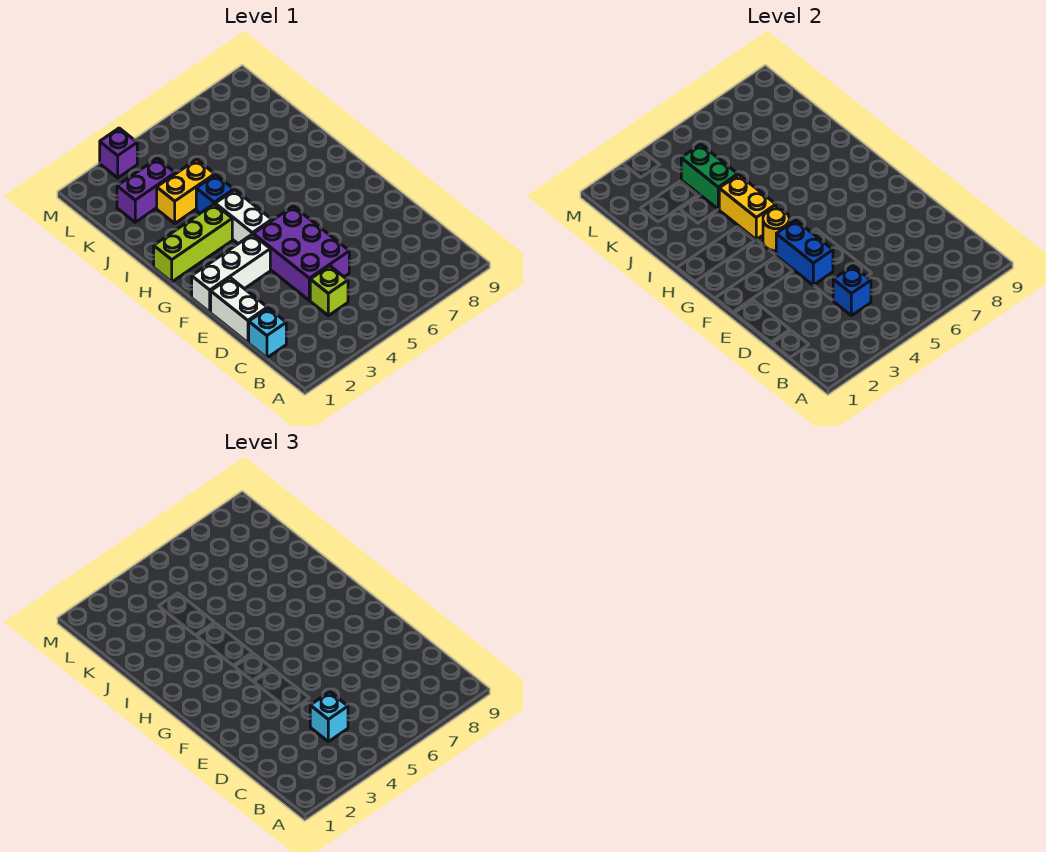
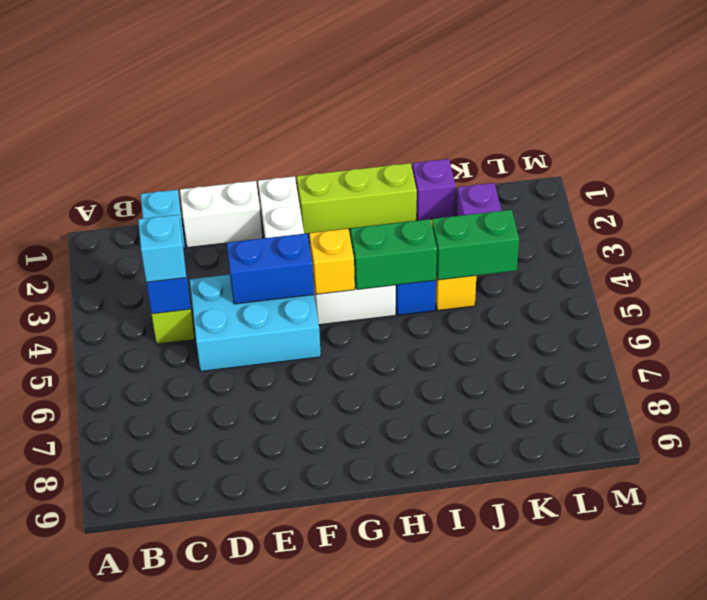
purple brick D4:F5 level 1 -> cyan brick D4:F5 level 1
yellow round brick G4 level 2 -> yellow brick G4 level 2
lime brick H1:H3 level 1 -> lime brick G1:I1 level 1
yellow brick H4:I4 level 2 -> green brick H4:I4 level 2
purple brick M3 level 1 -> purple brick J1 level 1

